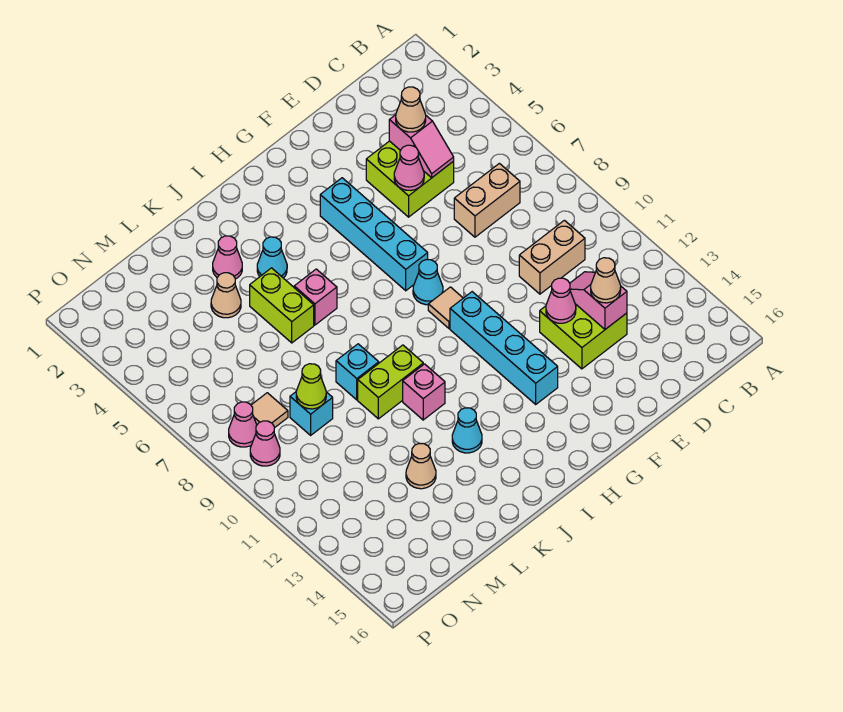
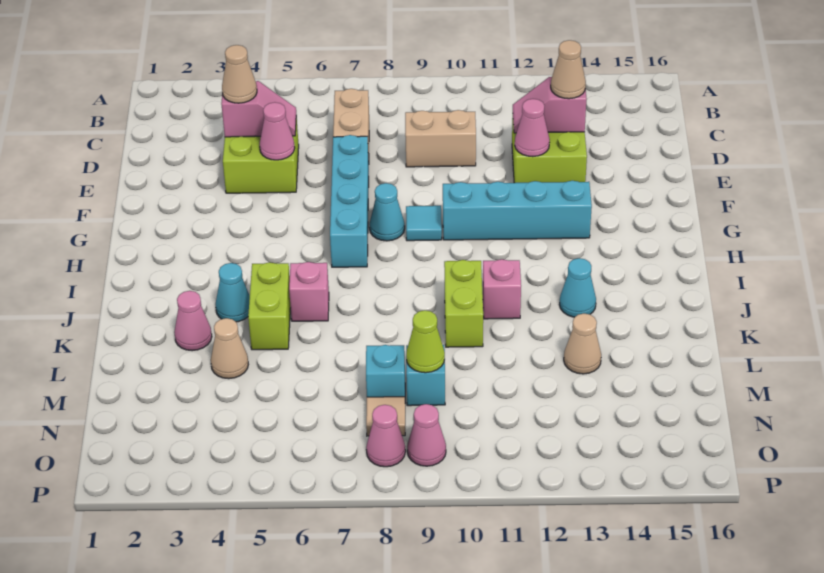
tan brick C10:D10 level 1 -> tan brick D9:D10 level 1
cyan brick G4:G7 level 1 -> cyan brick E7:H7 level 1
tan tile G9 level 1 -> cyan tile G9 level 1
lime brick K5:K6 level 1 -> lime brick J5:K5 level 1
cyan brick K9 level 1 -> cyan brick M8 level 1

